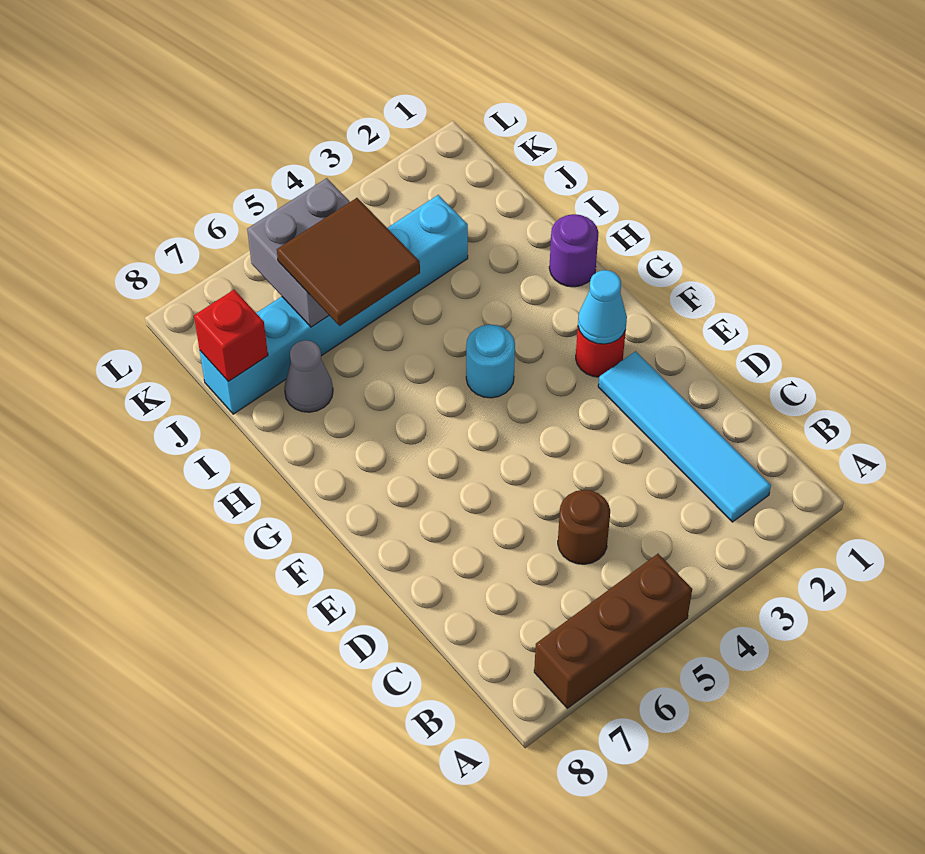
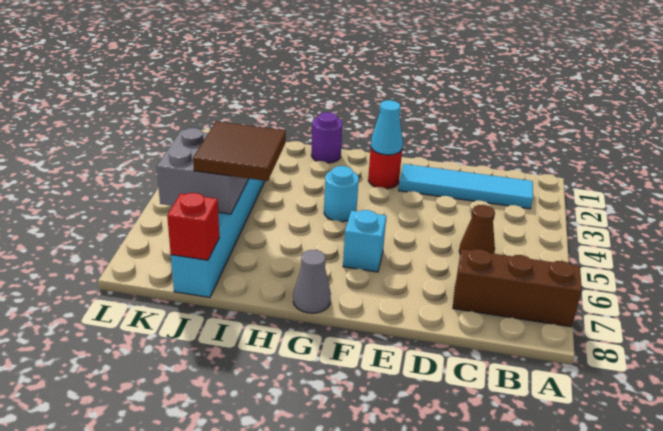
brown brick A5:A7 level 1 -> brown brick A7:C7 level 1
brown round brick C5 level 1 -> brown cone C5 level 1
none -> cyan brick F6 level 1
grey cone I7 level 1 -> grey cone G8 level 1

